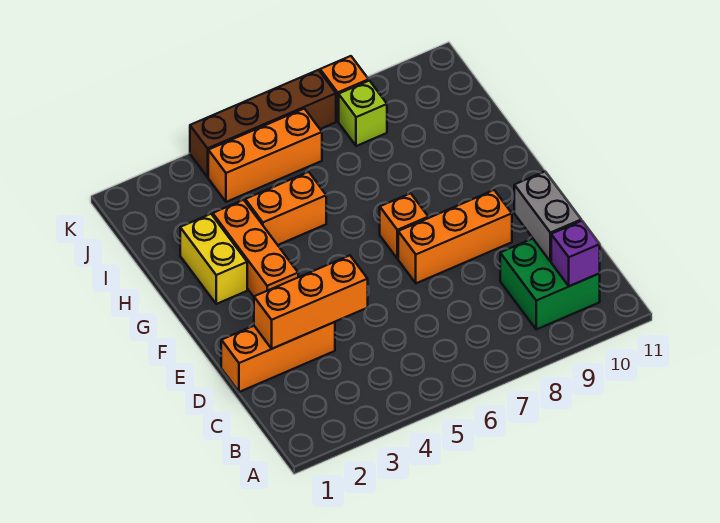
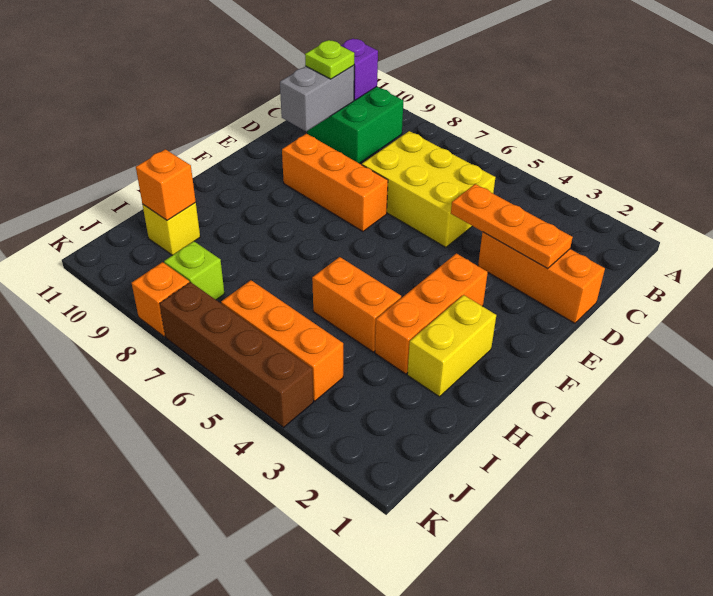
none -> yellow brick C5:D7 level 1
none -> lime plate C10 level 3
orange brick D2:D4 level 2 -> orange plate D2:D4 level 2
orange brick F7 level 1 -> orange brick I10 level 2
none -> yellow brick I10 level 1

